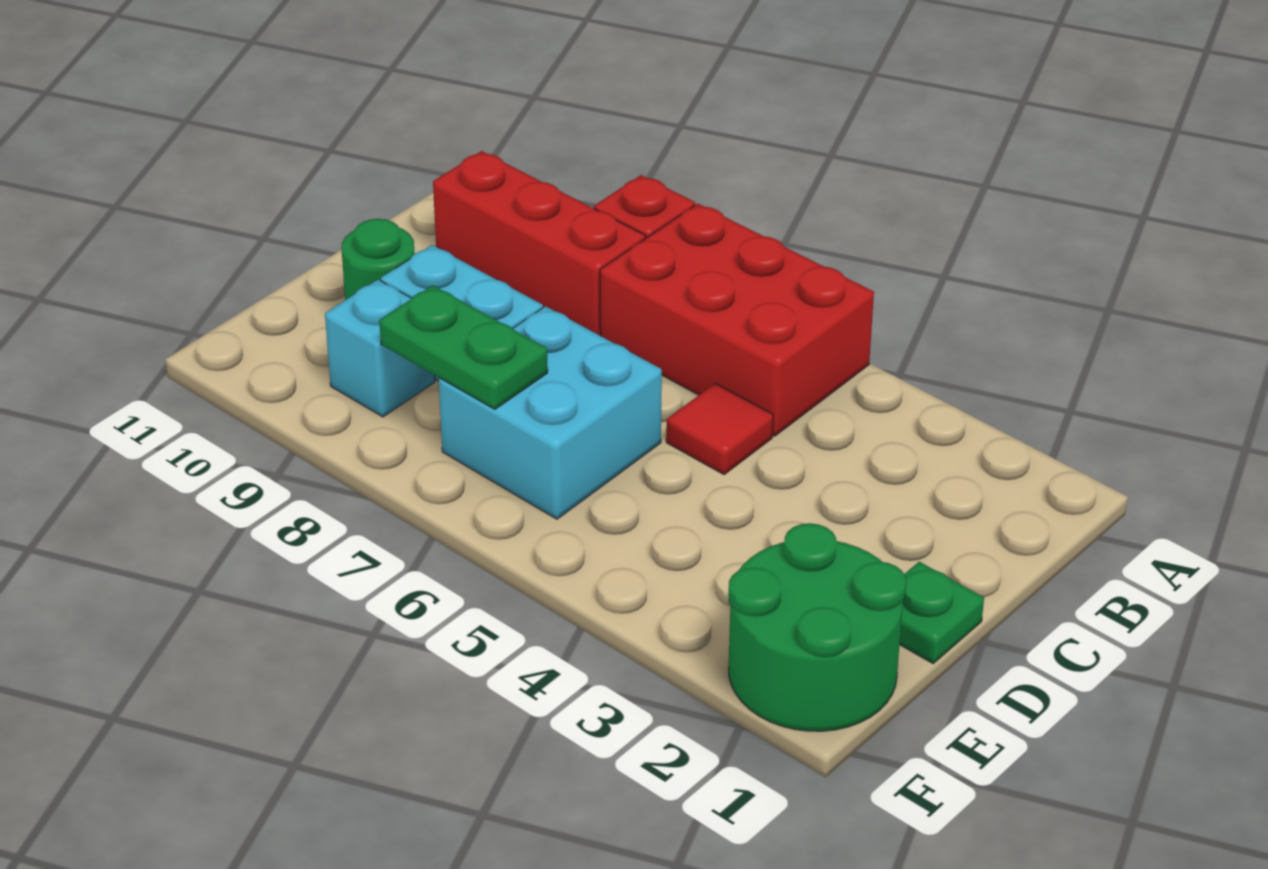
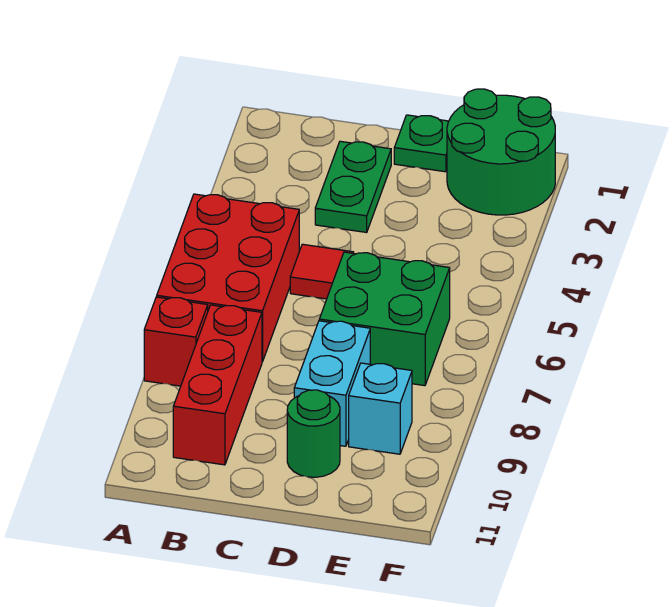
cyan brick D6:E7 level 1 -> green brick D6:E7 level 1
green plate E7:E8 level 2 -> green plate C2:C3 level 1

